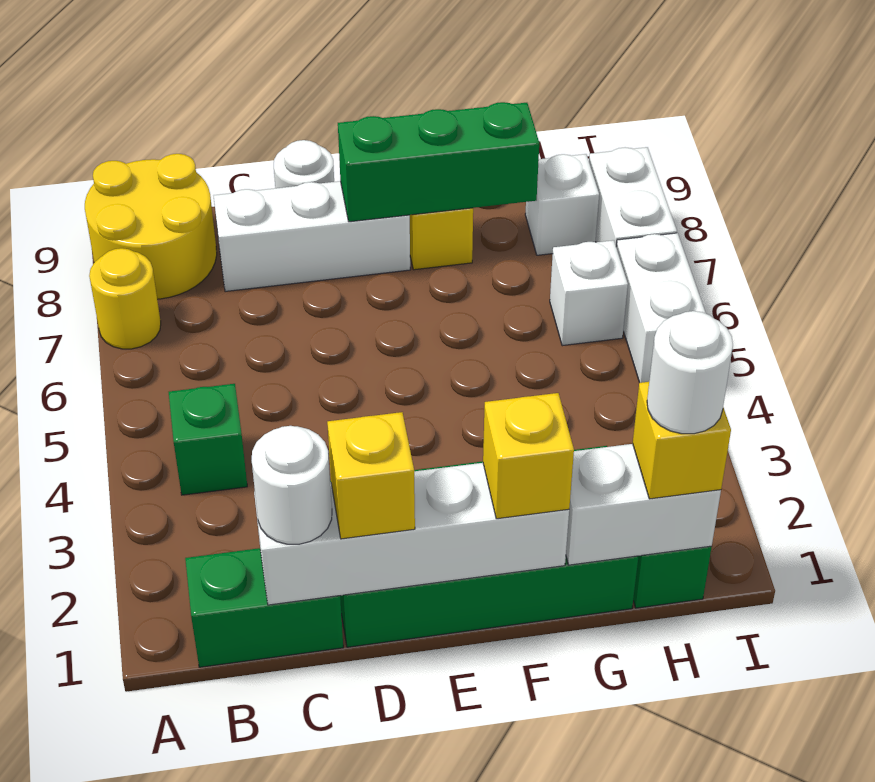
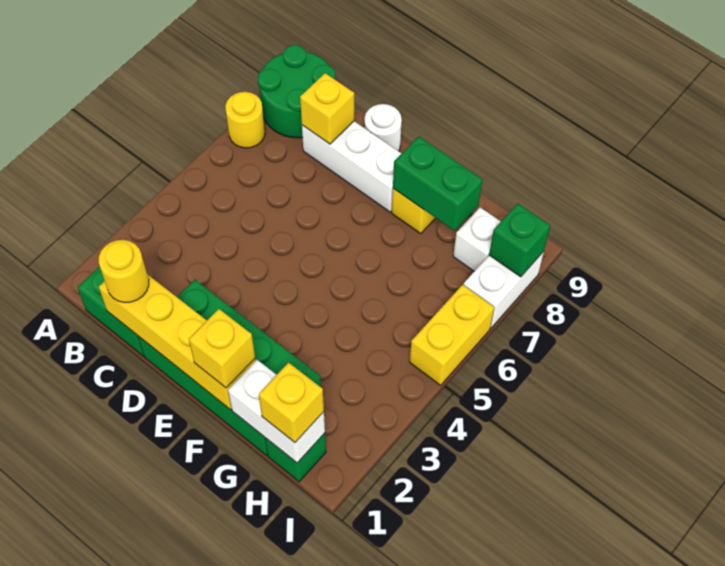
yellow round brick A8:B9 level 1 -> green round brick A8:B9 level 1
green brick B4 level 1 -> green brick I8 level 2
white brick C1:F1 level 2 -> yellow brick C1:F1 level 2
white round brick C1 level 3 -> yellow round brick C1 level 3
yellow brick D1 level 3 -> yellow brick C8 level 2
green brick E8:G8 level 2 -> green brick F8:G8 level 2
white round brick H1 level 4 -> none
white brick H6 level 1 -> none
white brick I5:I6 level 1 -> yellow brick I5:I6 level 1

